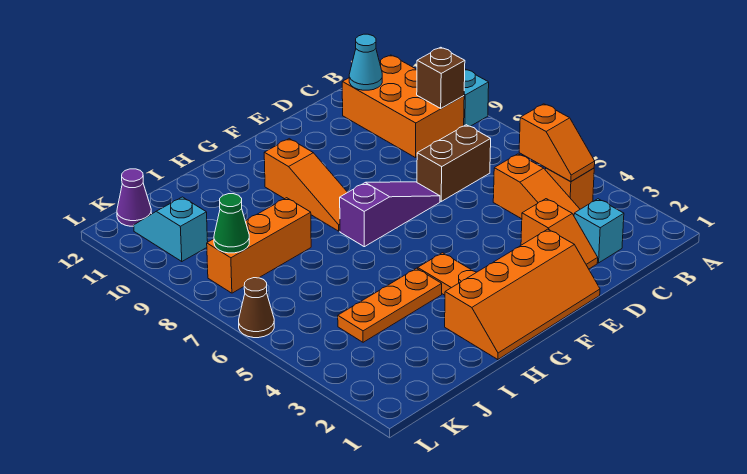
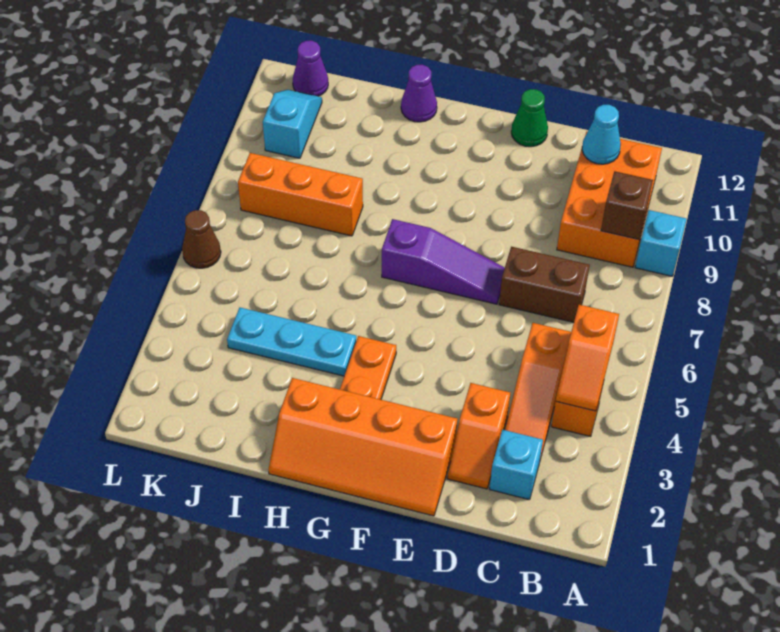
orange slope G8:G10 level 1 top 10 -> none
orange plate H4:J4 level 1 -> cyan plate H4:J4 level 1
none -> purple cone H12 level 1
green cone K8 level 2 -> green cone E12 level 1

